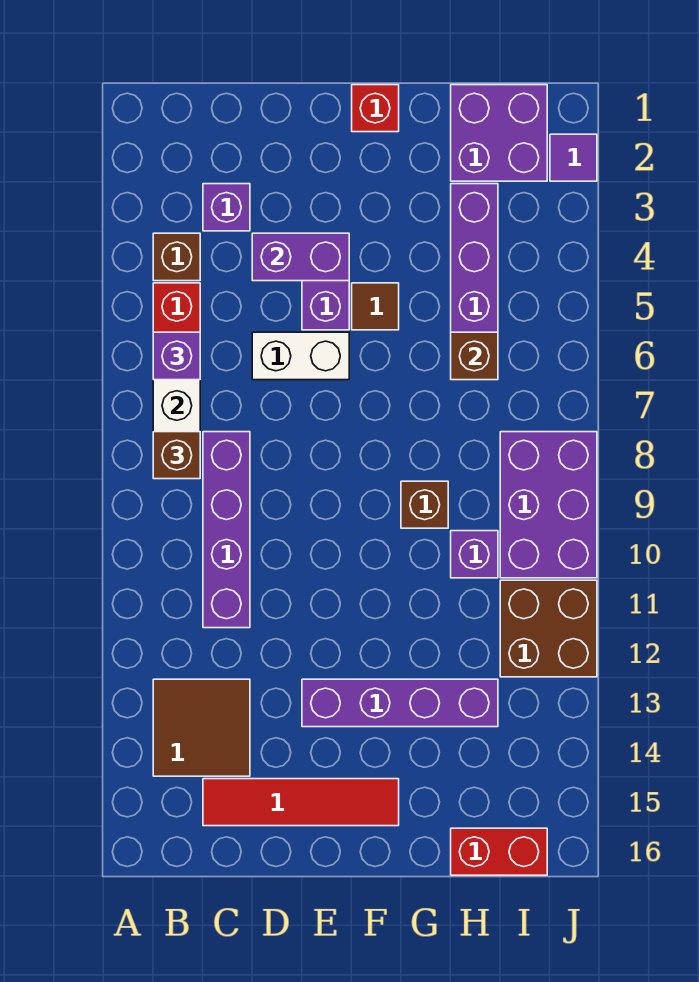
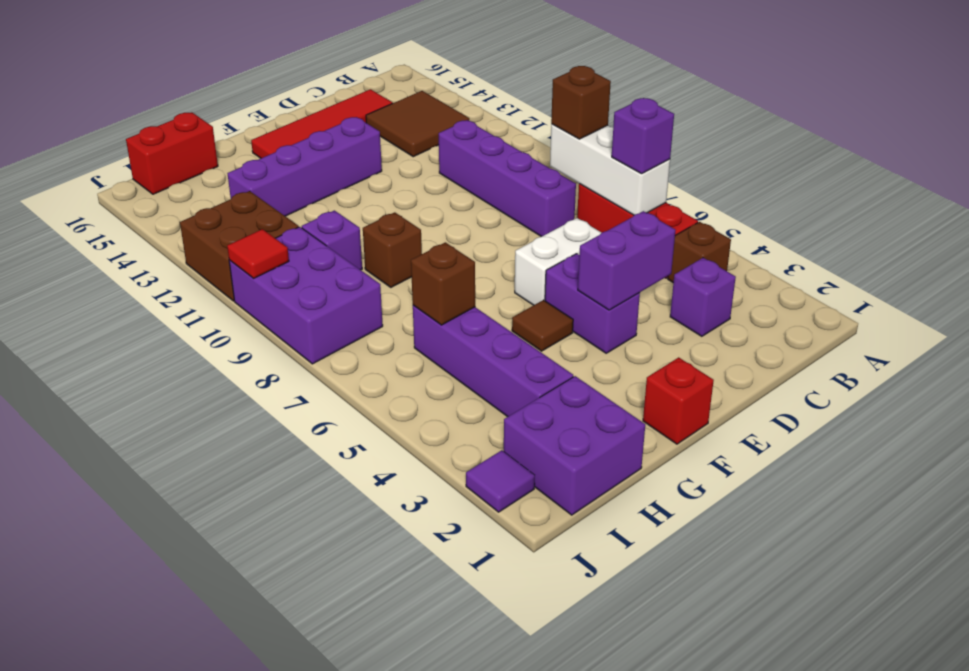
none -> red tile J10 level 2

